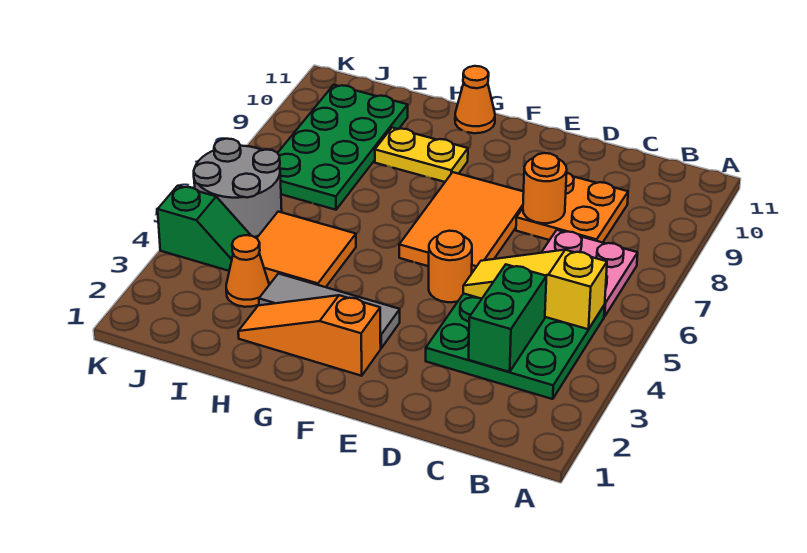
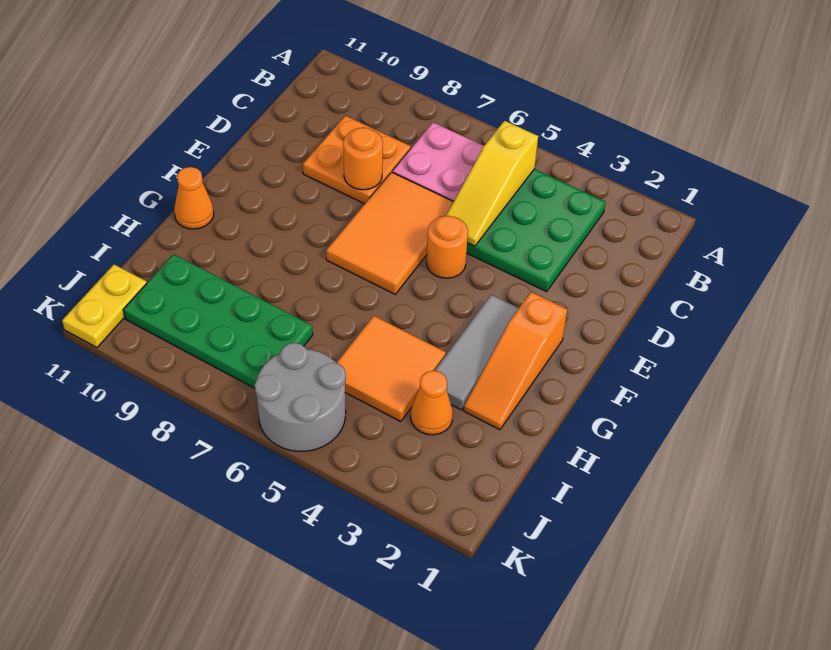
green brick C3:C4 level 2 -> none
orange tile E6:F8 level 1 -> orange tile D6:F7 level 1
yellow plate G9:H9 level 1 -> yellow plate J11:K11 level 1
green slope J4:K4 level 1 top K -> none

